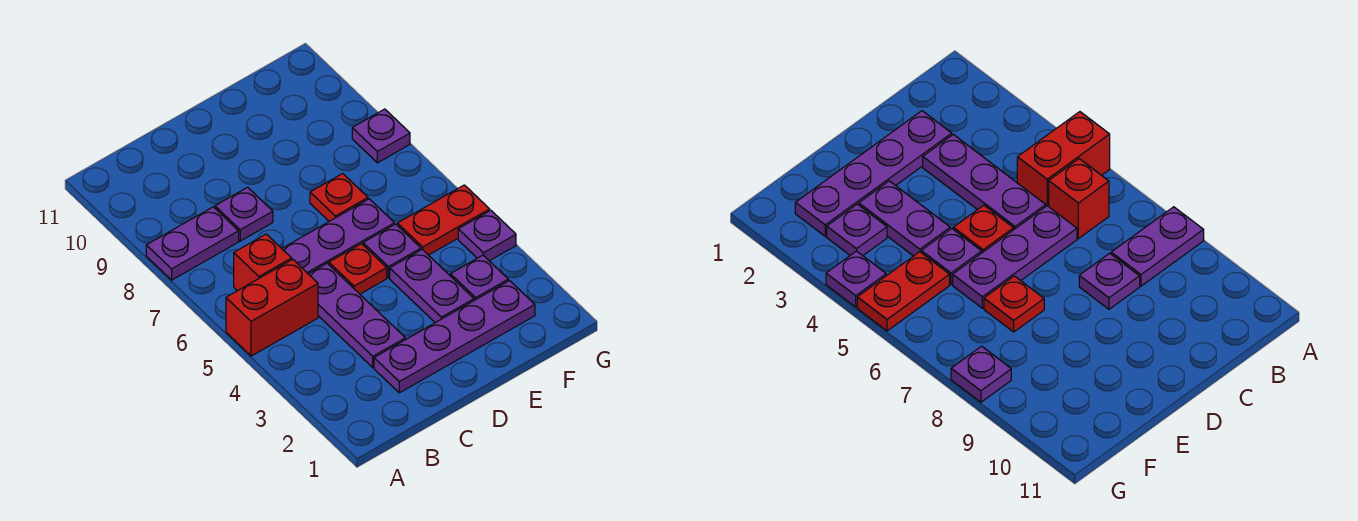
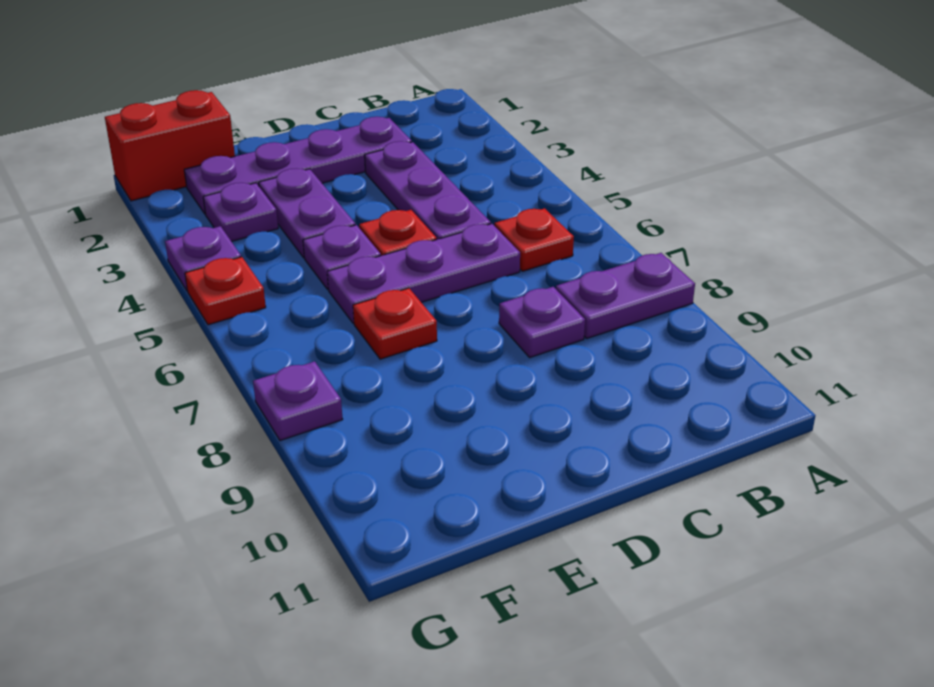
red brick A5:B5 level 1 -> red brick F1:G1 level 1
red brick B6 level 1 -> red plate B6 level 1
red plate F5:G5 level 1 -> red plate G5 level 1

